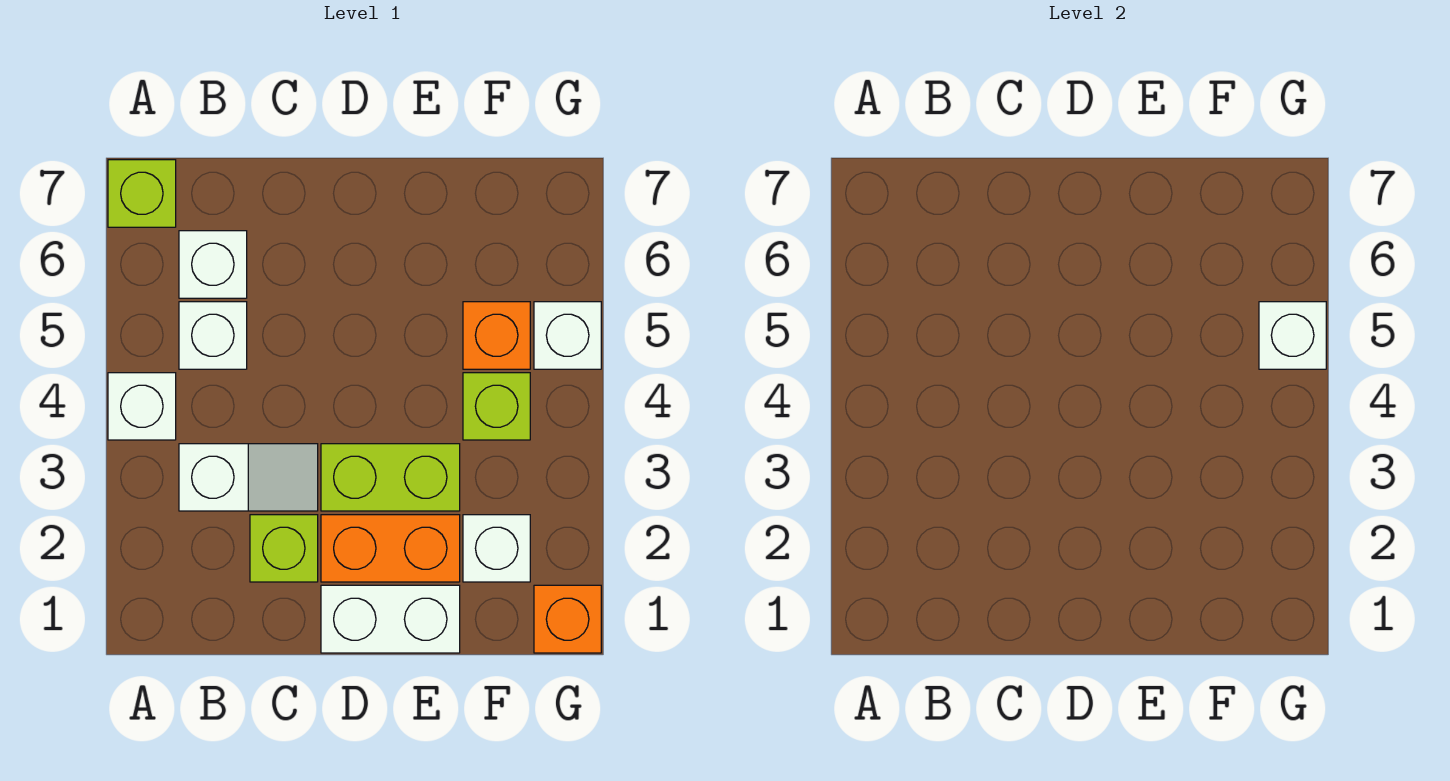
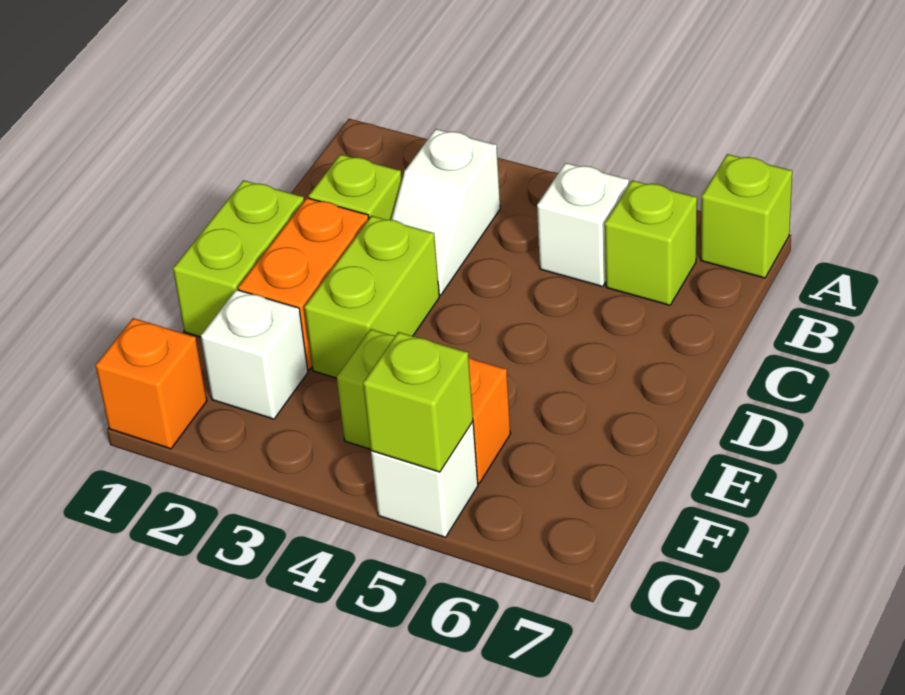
white brick A4 level 1 -> none
white brick B6 level 1 -> lime brick B6 level 1
white brick D1:E1 level 1 -> lime brick D1:E1 level 1
white brick G5 level 2 -> lime brick G5 level 2

